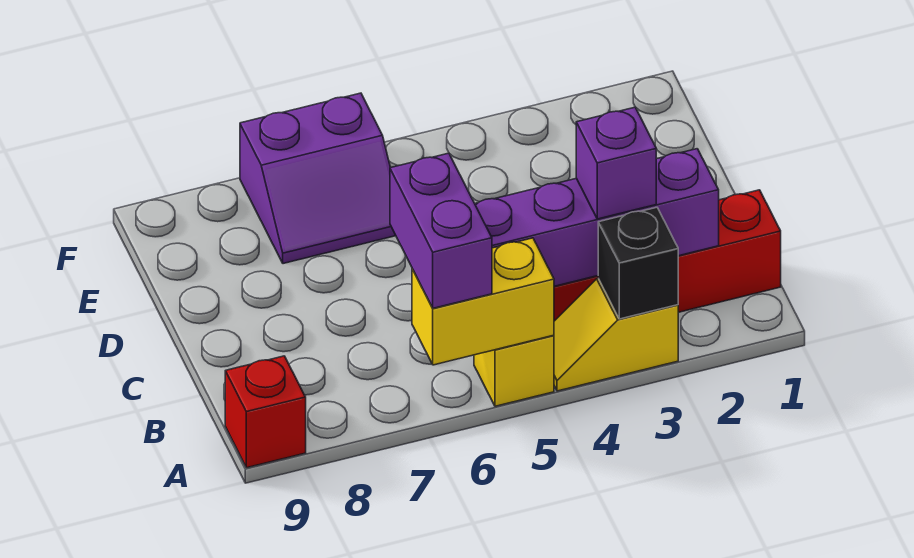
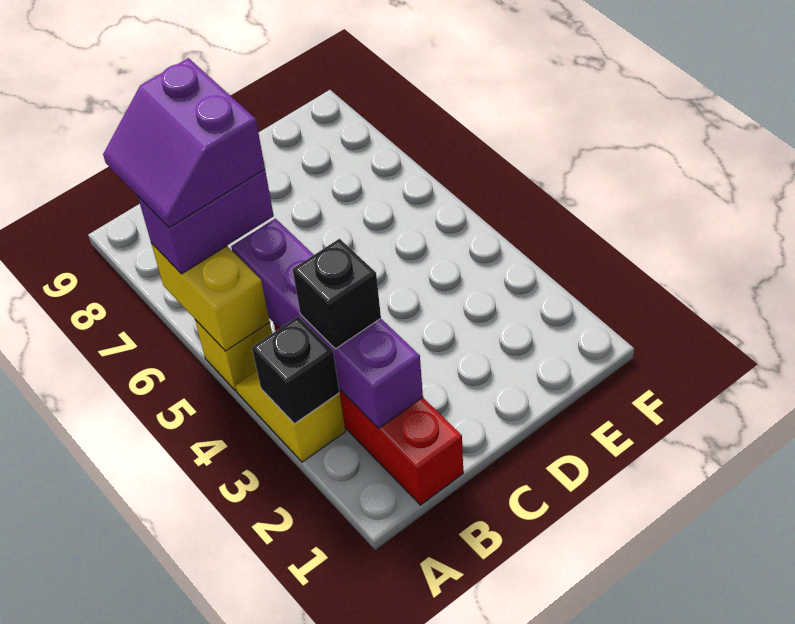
red brick A9 level 1 -> none
purple brick B3 level 3 -> black brick B3 level 3
purple slope E6:F7 level 1 top F -> purple slope A6:B7 level 4 top B

